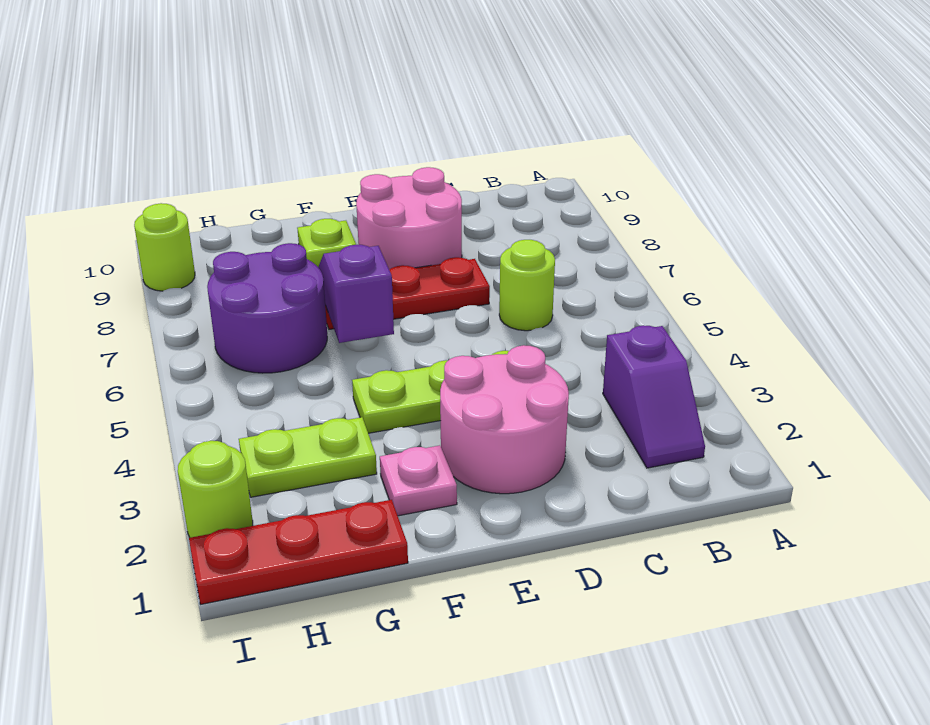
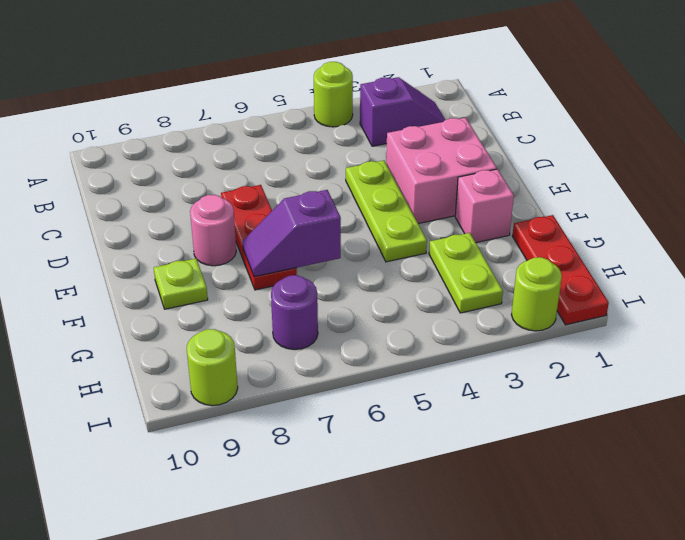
lime round brick C6 level 1 -> lime round brick A4 level 1
pink round brick D2:E3 level 1 -> pink brick D2:E3 level 1
pink round brick D8:E9 level 1 -> pink round brick E8 level 1
pink plate F2 level 1 -> pink brick F2 level 1
purple round brick G6:H7 level 1 -> purple round brick H7 level 1

